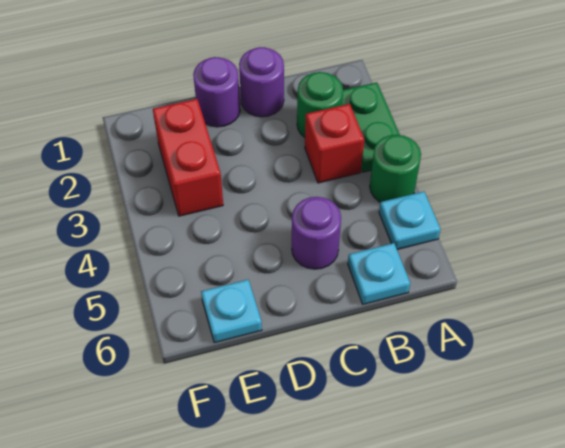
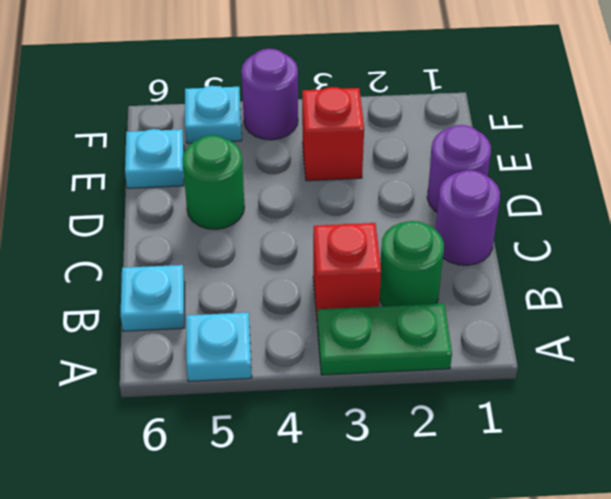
green round brick A4 level 1 -> green round brick D5 level 1
purple round brick C5 level 1 -> purple round brick F4 level 1
red brick E2:E3 level 1 -> red brick E3 level 1
none -> cyan plate F5 level 1

